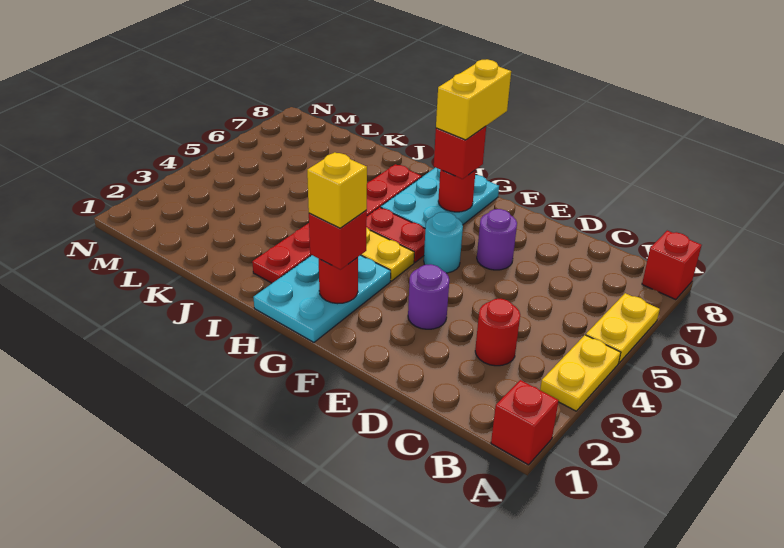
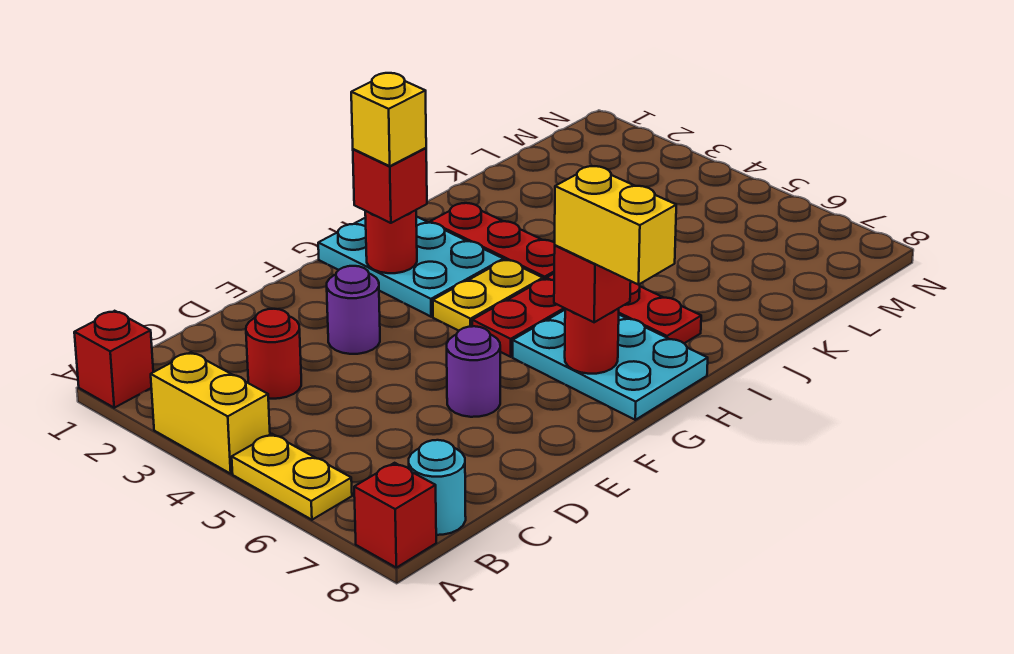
yellow plate A3:A4 level 1 -> yellow brick A3:A4 level 1
cyan round brick F5 level 1 -> cyan round brick B8 level 1

